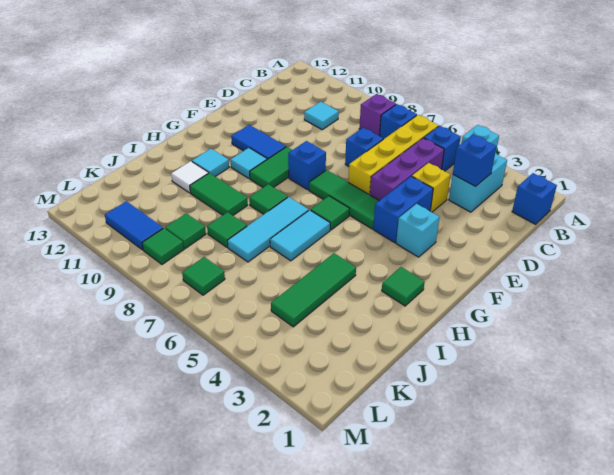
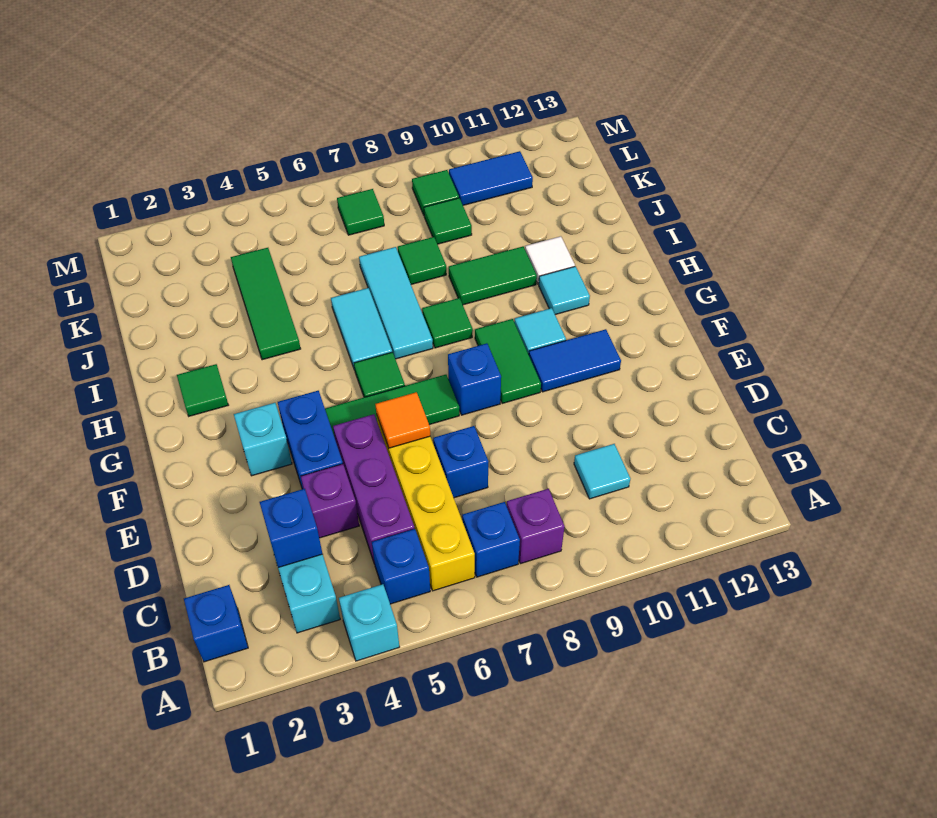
yellow brick D4 level 1 -> purple brick D4 level 1
none -> orange tile E6 level 2

